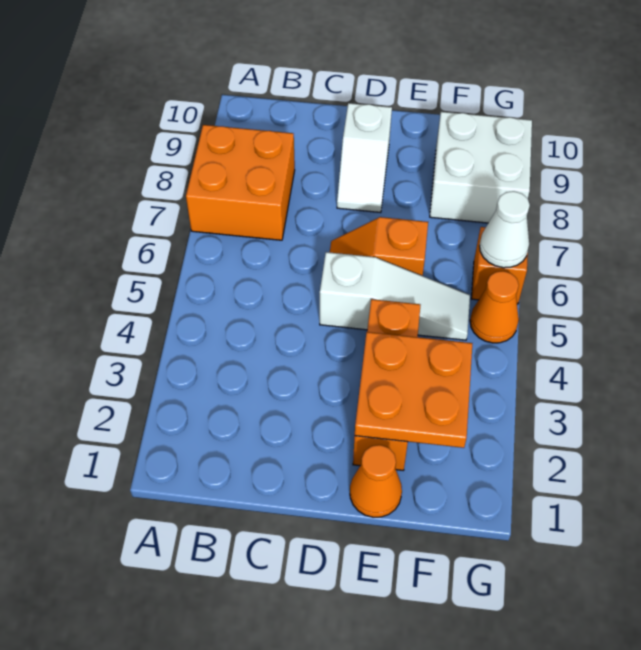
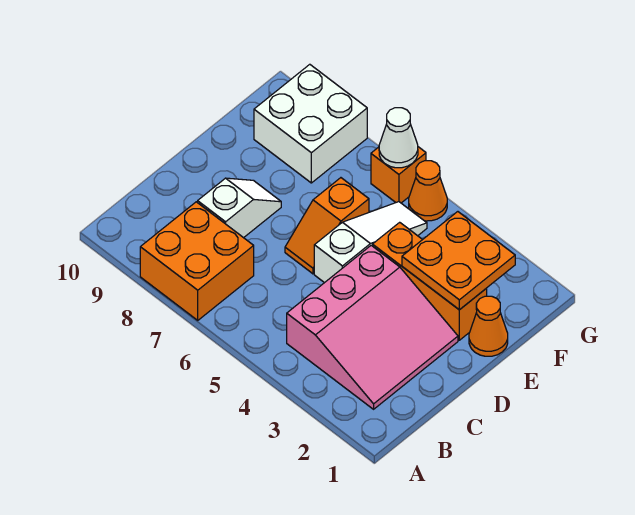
none -> pink slope B2:D4 level 1 top 4
white slope D8:D9 level 1 top 9 -> white slope C8:D8 level 1 top C

